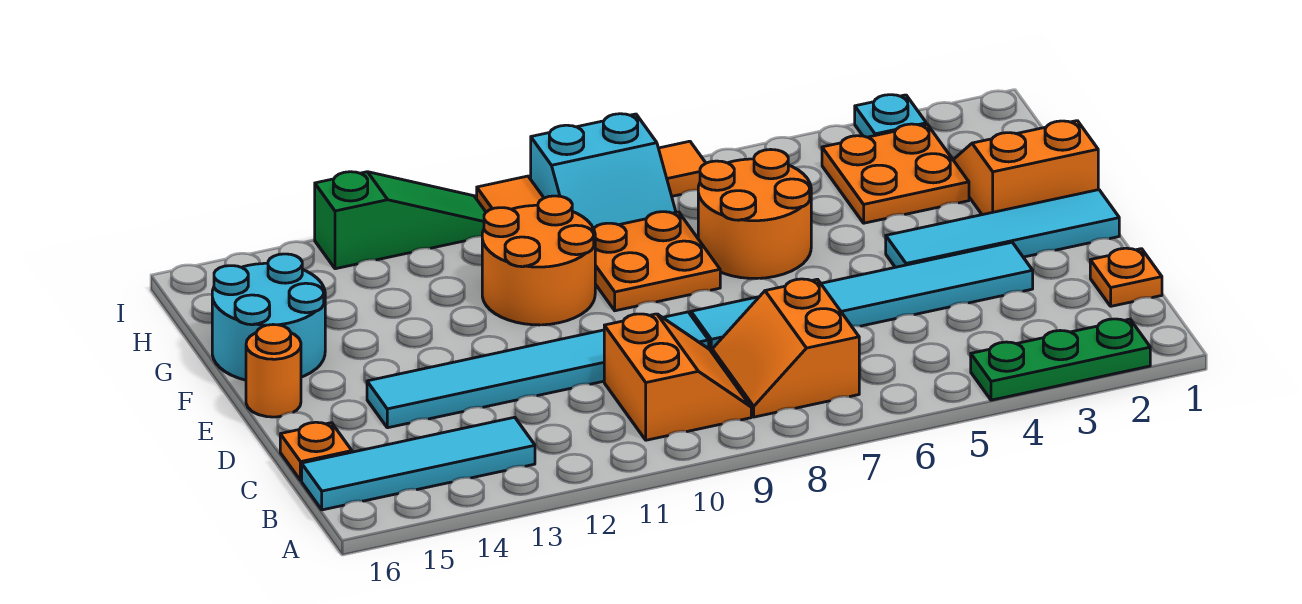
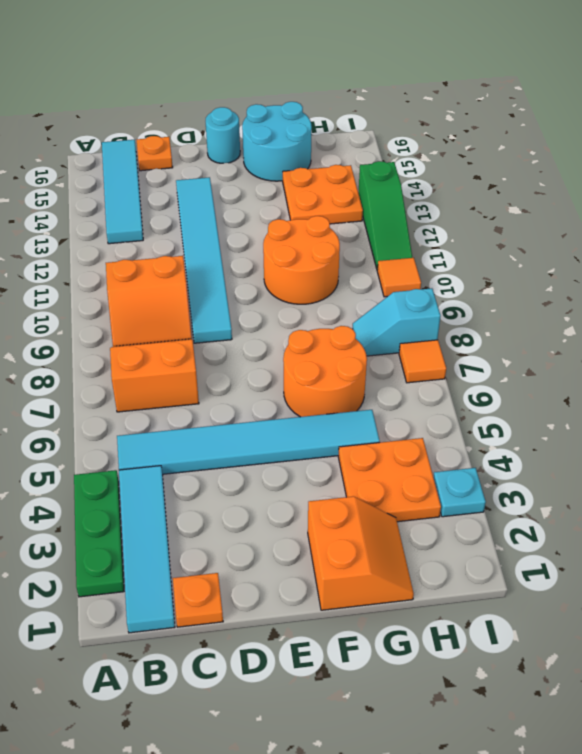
cyan tile D3:D8 level 1 -> cyan tile B5:G5 level 1
cyan tile E1:E4 level 1 -> cyan tile B1:B4 level 1
orange round brick E16 level 1 -> cyan round brick E16 level 1
orange plate F8:G9 level 1 -> orange plate G13:H14 level 1
cyan slope H8:I9 level 1 top I -> cyan slope H8:I8 level 1 top I

